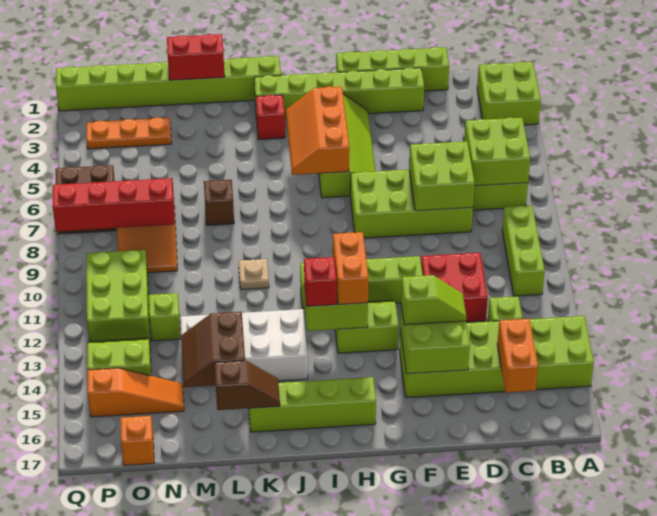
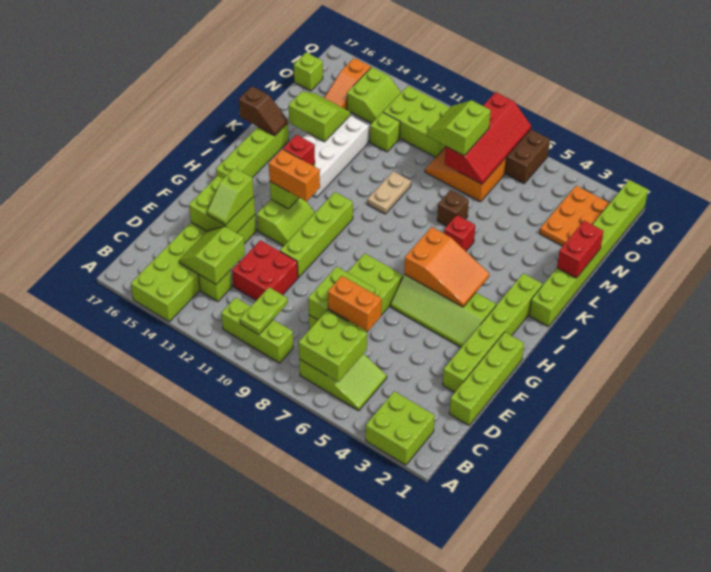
none -> lime plate B10:C10 level 2
none -> lime slope C13:D14 level 2 top 13
orange brick C15:C16 level 2 -> orange brick D6:D7 level 3
orange slope H4:I6 level 2 top H -> orange slope H4:I6 level 2 top 6
red brick J3 level 1 -> red brick K6 level 1
tan plate K10 level 1 -> tan plate K10:L10 level 1
brown slope K16:L16 level 2 top L -> brown slope K16:K17 level 2 top 17
brown slope L14:M15 level 2 top L -> lime slope L14:M15 level 2 top L
orange plate N3:P3 level 1 -> orange plate N2:P3 level 1
none -> lime slope N8:O9 level 3 top 8
orange brick O17 level 1 -> lime brick O17 level 1

